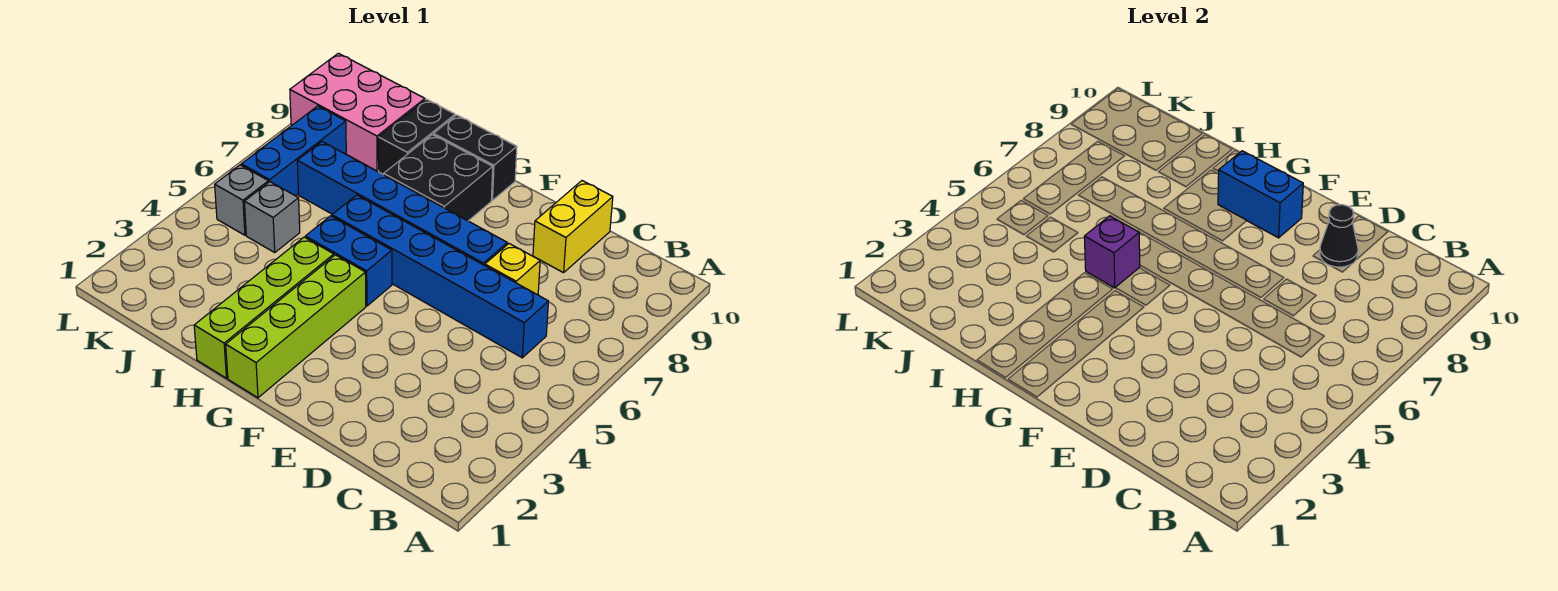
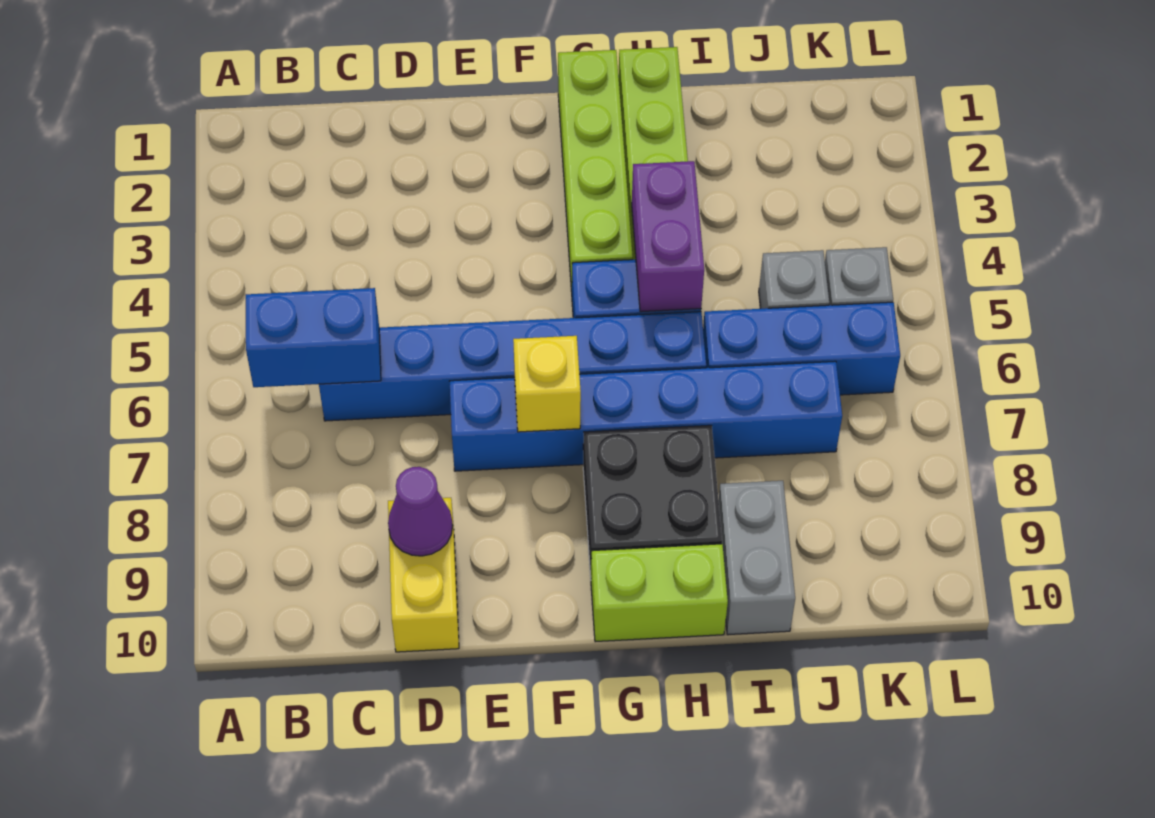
yellow brick D7 level 1 -> yellow brick F7 level 2
black cone D9 level 2 -> purple cone D9 level 2
blue brick F9:G9 level 2 -> blue brick B6:C6 level 2
black brick G10:H10 level 1 -> lime brick G10:H10 level 1
purple brick H5 level 2 -> purple brick H4:H5 level 2
black brick I9:I10 level 1 -> grey brick I9:I10 level 1
pink brick J9:L10 level 1 -> none
blue brick K6:K8 level 1 -> blue brick I6:K6 level 1

